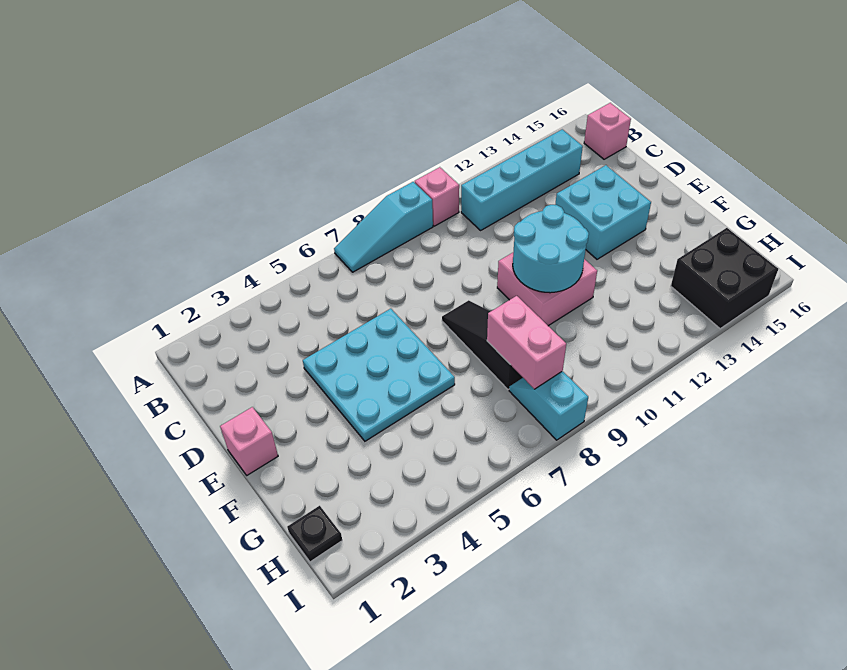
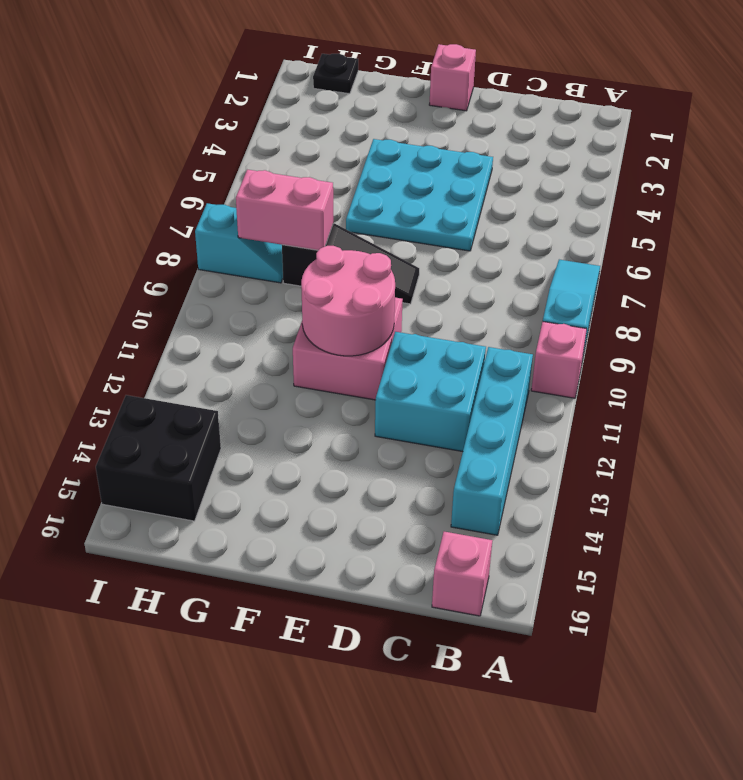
cyan brick D13:E14 level 1 -> cyan brick C11:D12 level 1
cyan round brick E10:F11 level 2 -> pink round brick E10:F11 level 2

